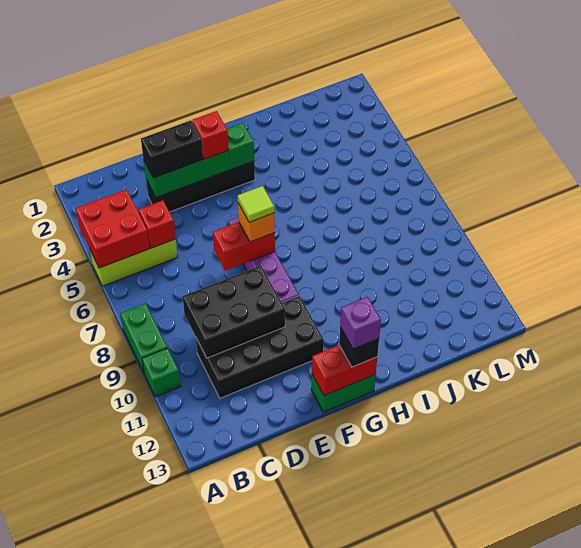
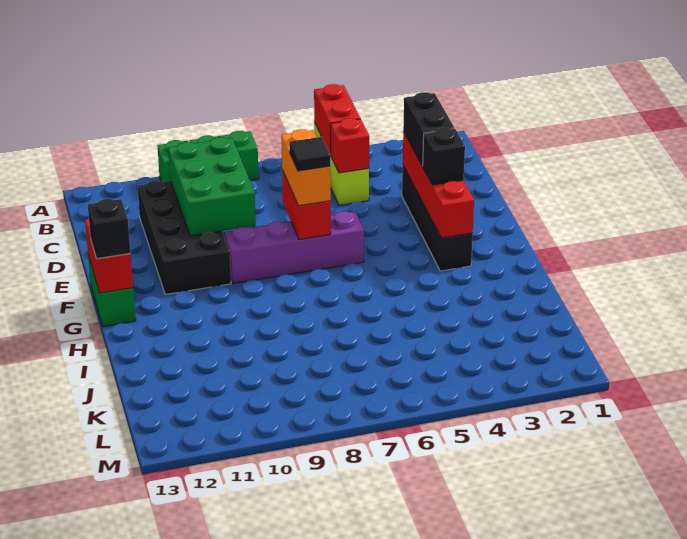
red brick A4:B5 level 2 -> red brick A5:B5 level 2
black brick C9:E10 level 2 -> green brick C9:E10 level 2
green brick D3:G3 level 2 -> red brick D3:G3 level 2
red brick F3 level 3 -> black brick F3 level 3
orange brick F7 level 3 -> orange brick E7:F7 level 3
lime tile F7 level 4 -> black tile F7 level 4
purple brick G13 level 4 -> none

